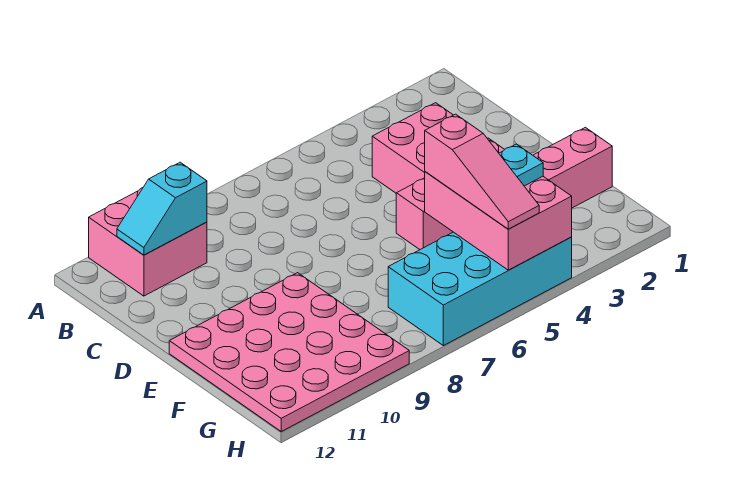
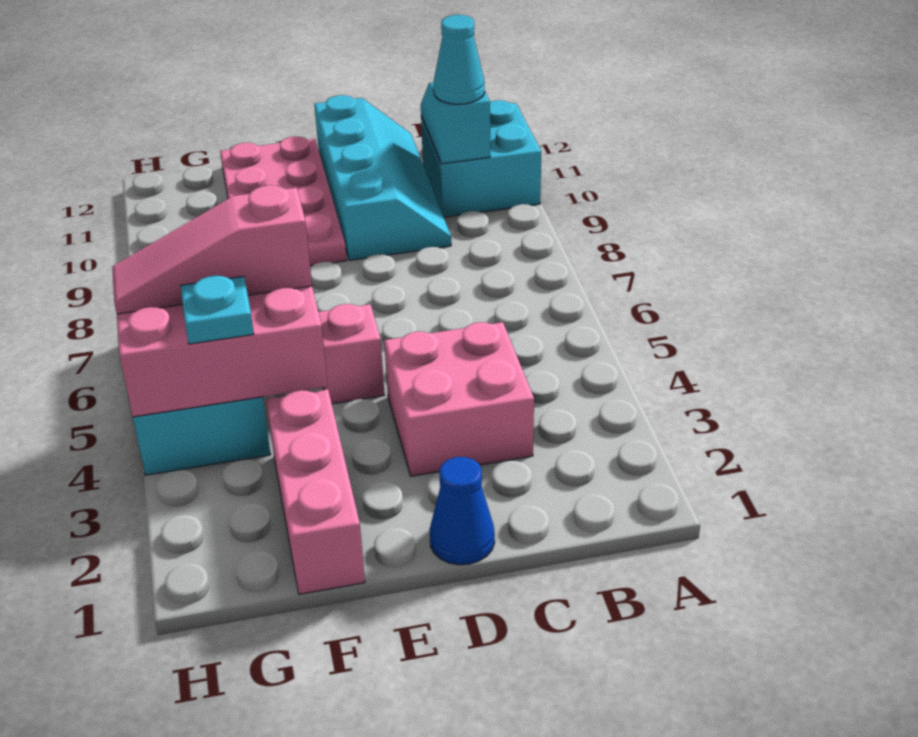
pink brick A10:B11 level 1 -> cyan brick A10:B11 level 1
none -> cyan cone B10 level 3
none -> cyan slope C9:D12 level 1 top D
none -> blue cone D1 level 1
pink plate E9:H12 level 1 -> pink plate E9:F12 level 1

